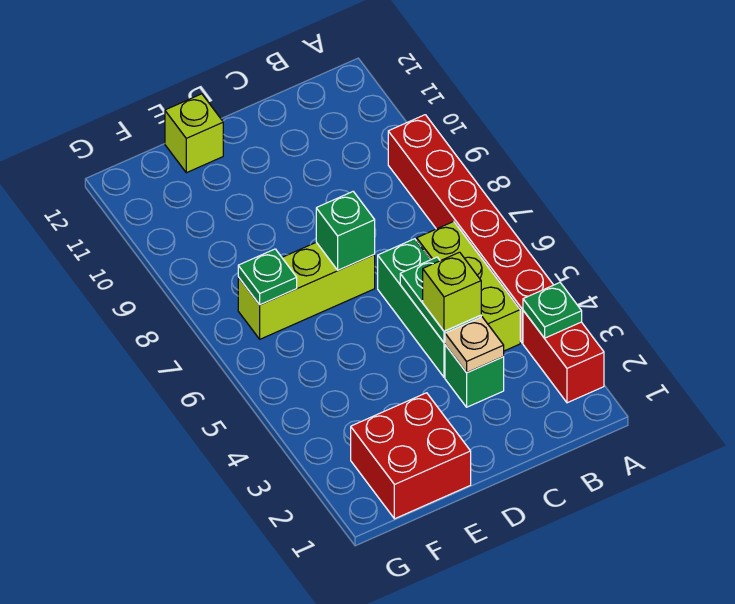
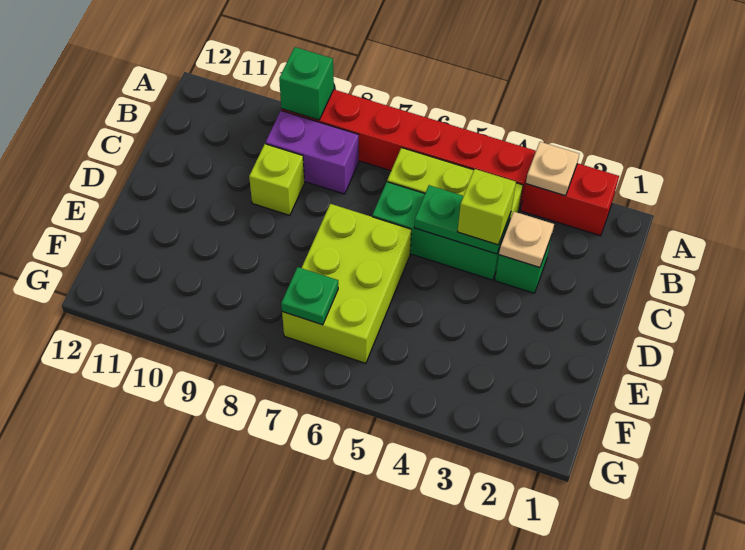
green plate A3 level 2 -> tan plate A3 level 2
none -> purple brick B8:B9 level 1
lime brick D7:F7 level 1 -> lime brick D6:F7 level 1
green brick D7 level 2 -> green brick A9 level 2
red brick E1:F2 level 1 -> none
lime brick E12 level 1 -> lime brick C9 level 1

